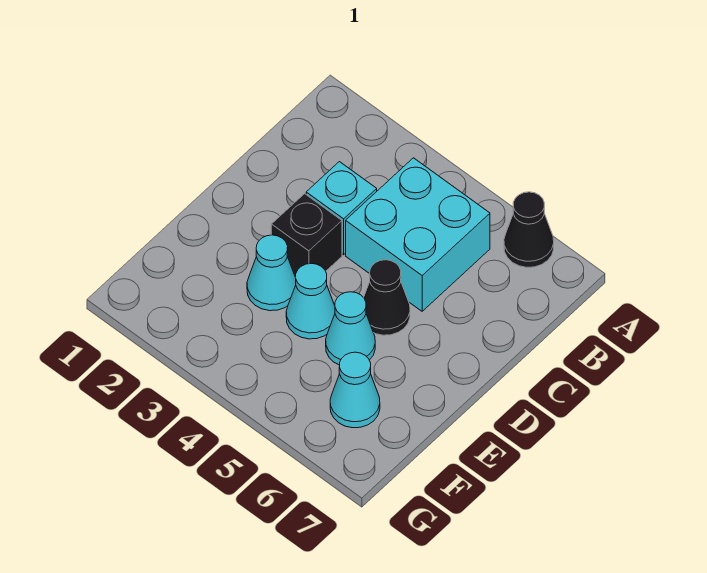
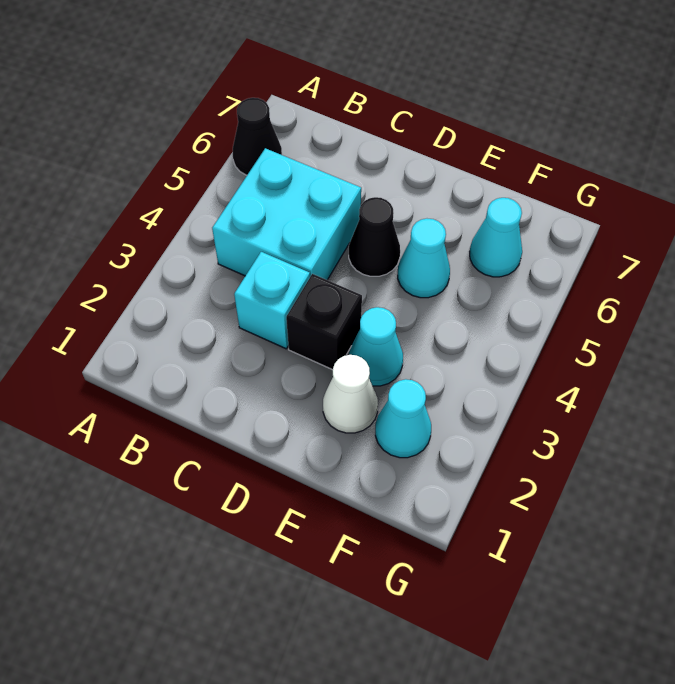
none -> white cone E2 level 1
cyan cone E4 level 1 -> cyan cone F2 level 1

